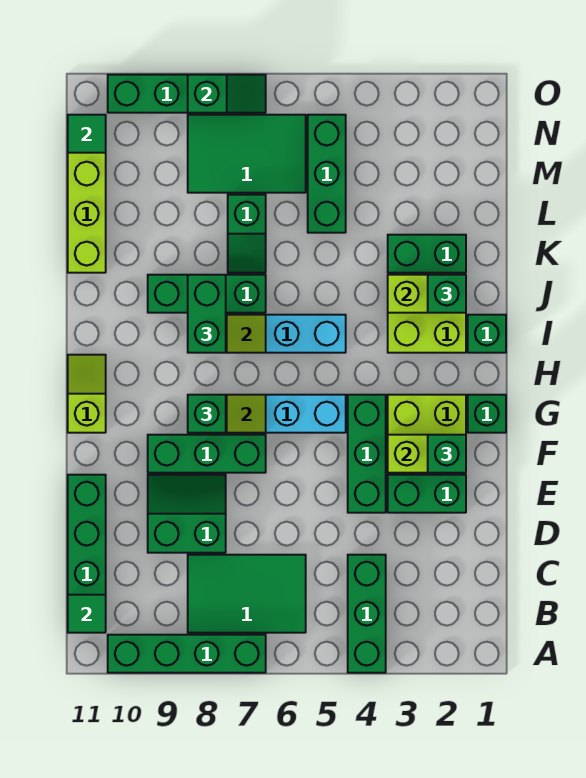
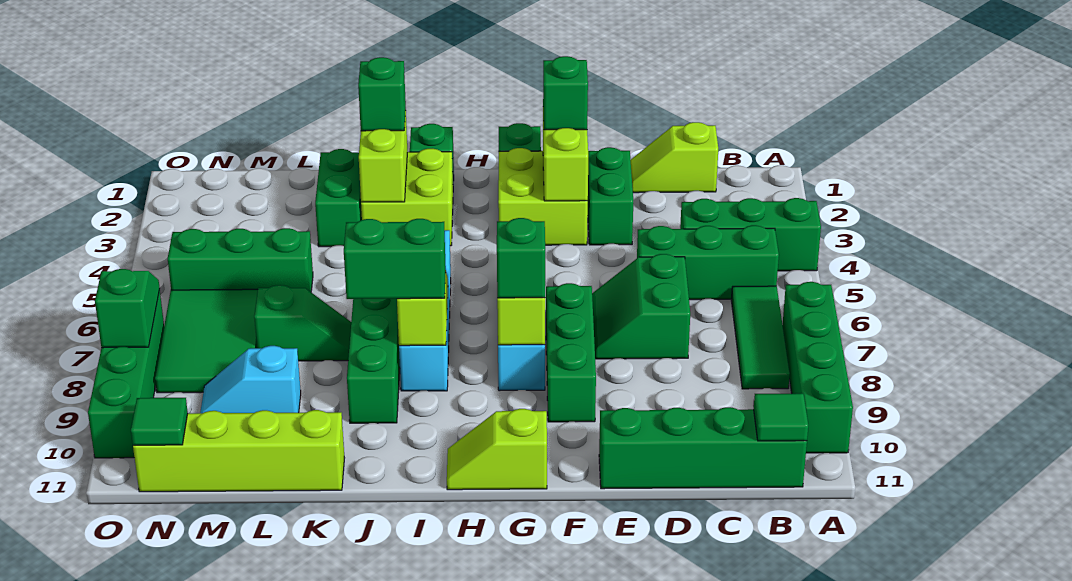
green tile B6:C8 level 1 -> green tile B6:B8 level 1
none -> lime slope C1:D1 level 1 top C
green slope D8:E9 level 1 top D -> green slope D6:E7 level 1 top D
green brick E4:G4 level 1 -> green brick B5:D5 level 1
none -> cyan slope L9:M9 level 1 top L

